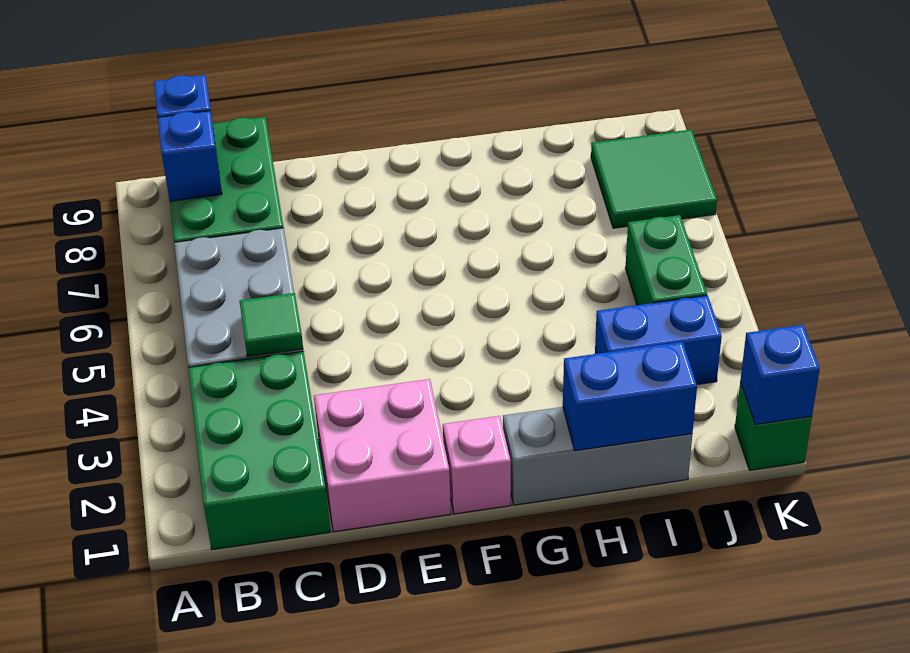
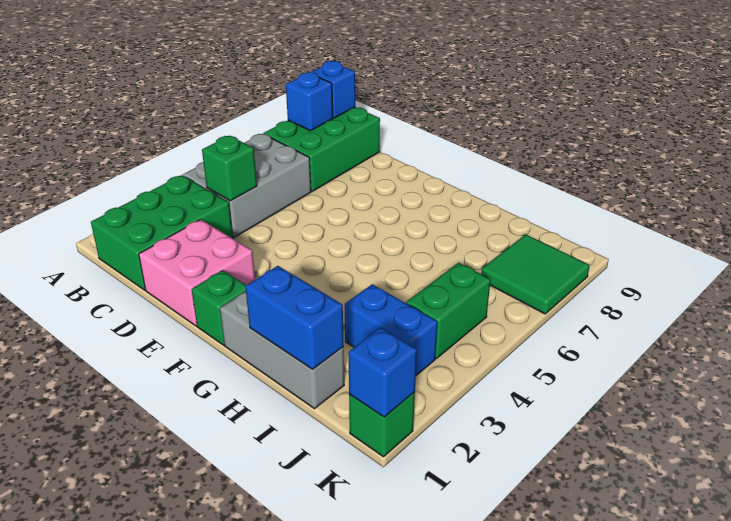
green tile C4 level 2 -> green brick C4 level 2
pink brick F1 level 1 -> green brick F1 level 1

